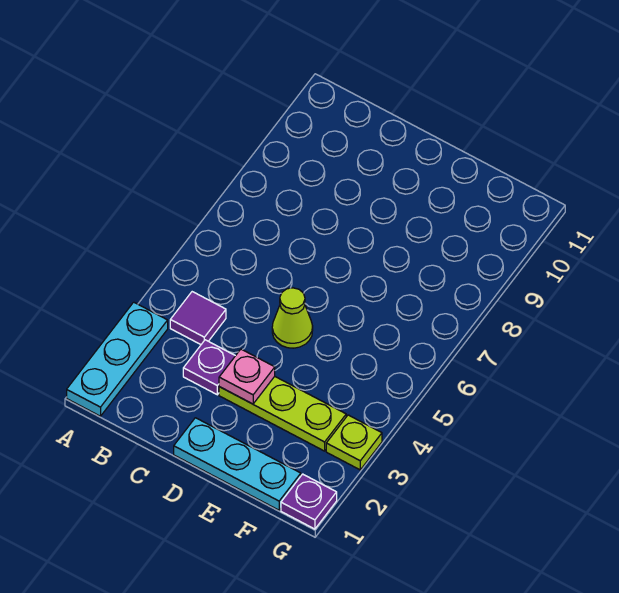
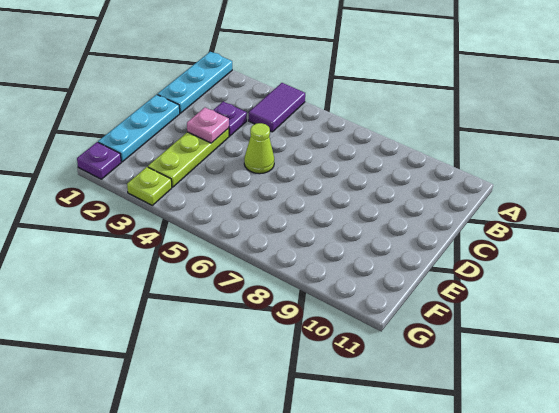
cyan plate A1:A3 level 1 -> cyan plate A1:C1 level 1
purple tile B4 level 1 -> purple tile A4:B4 level 1

